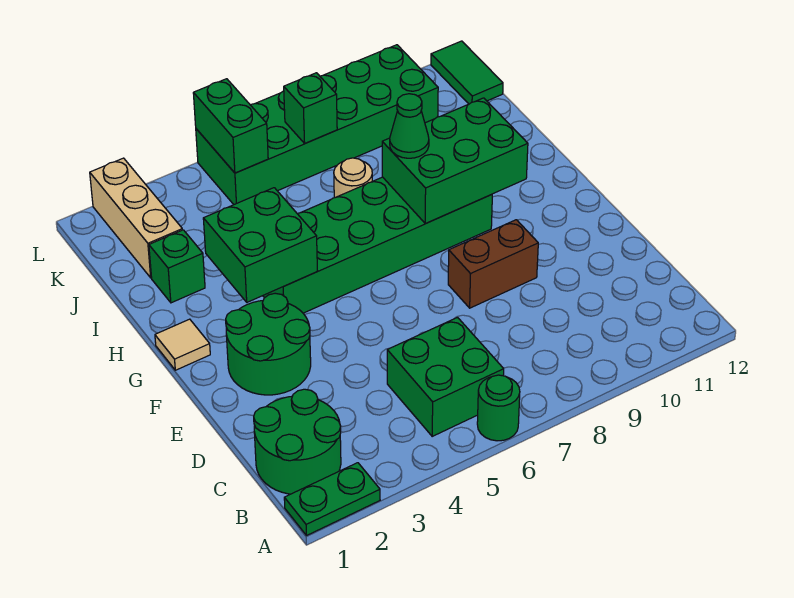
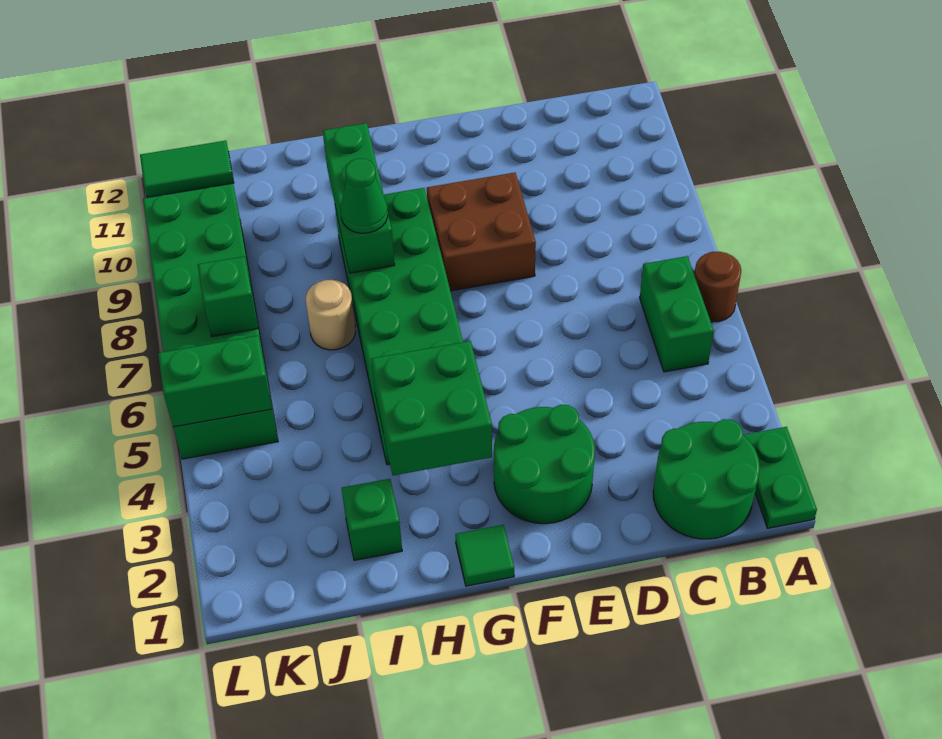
green round brick A6 level 1 -> brown round brick A6 level 1
green brick B5:C6 level 1 -> green brick B5:B6 level 1
brown brick E8:E9 level 1 -> brown brick E8:F9 level 1
tan tile G1 level 1 -> green tile G1 level 1
green brick G8:H10 level 2 -> green brick H8:H10 level 2
tan brick J2:L2 level 1 -> none

